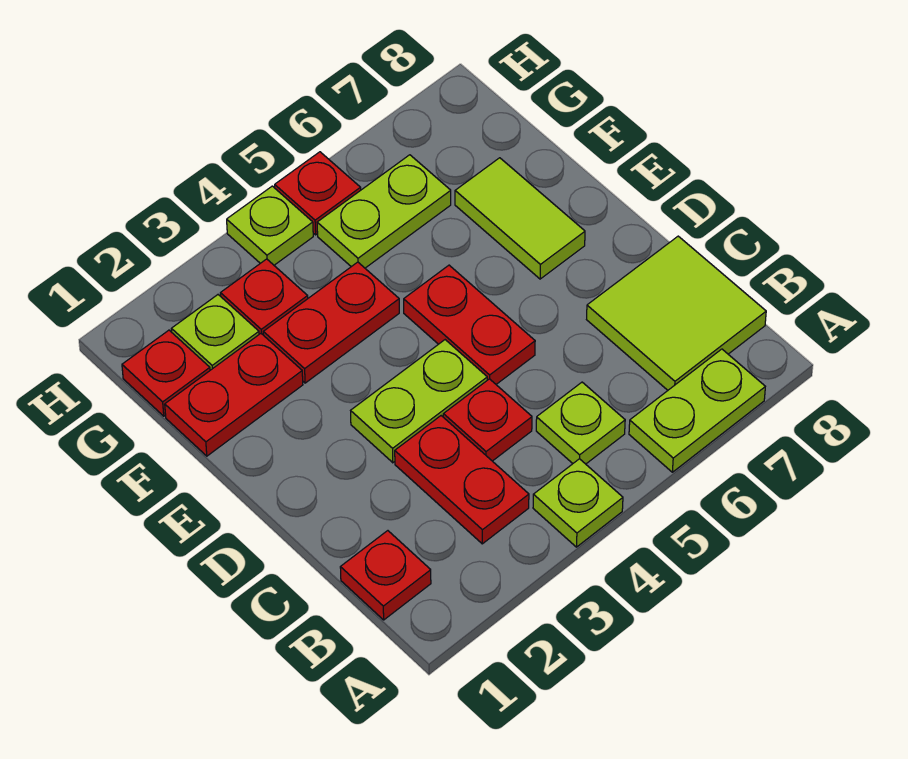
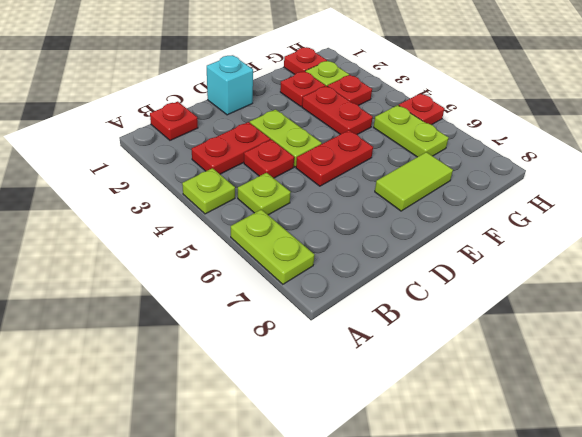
lime tile B7:C8 level 1 -> none
none -> cyan brick D1 level 1
red plate F1:F2 level 1 -> red plate F2 level 1
lime plate H4 level 1 -> none

